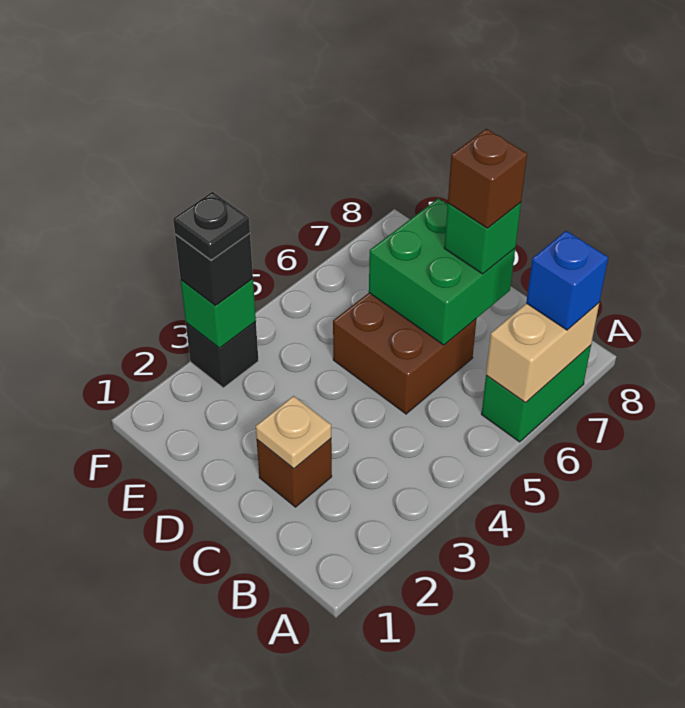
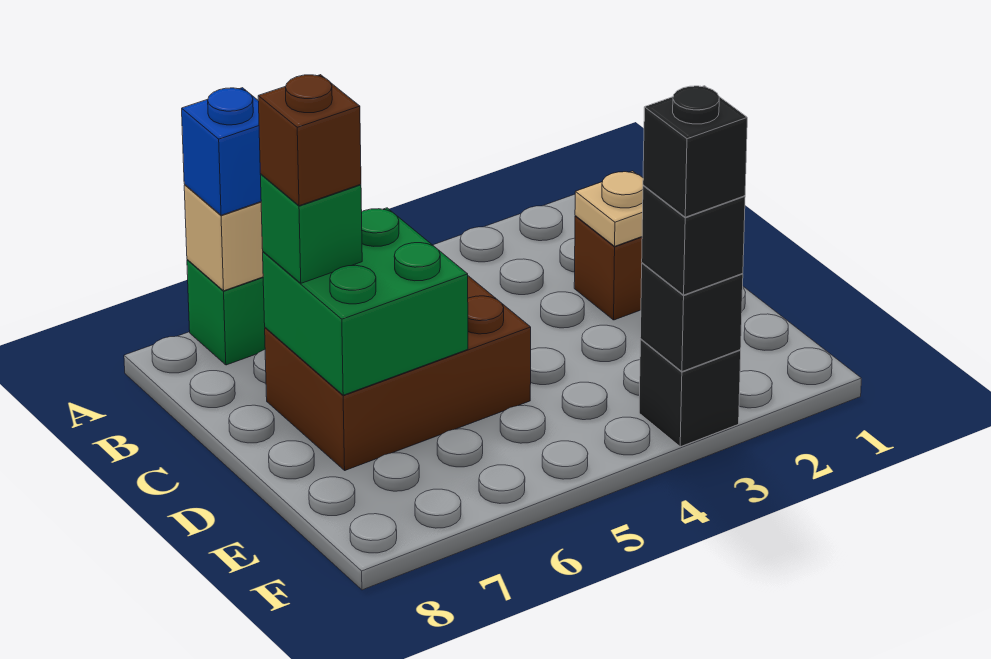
brown brick C5:D6 level 1 -> brown brick C5:D7 level 1
green brick F3 level 2 -> black brick F3 level 2
black plate F3 level 4 -> black brick F3 level 4

